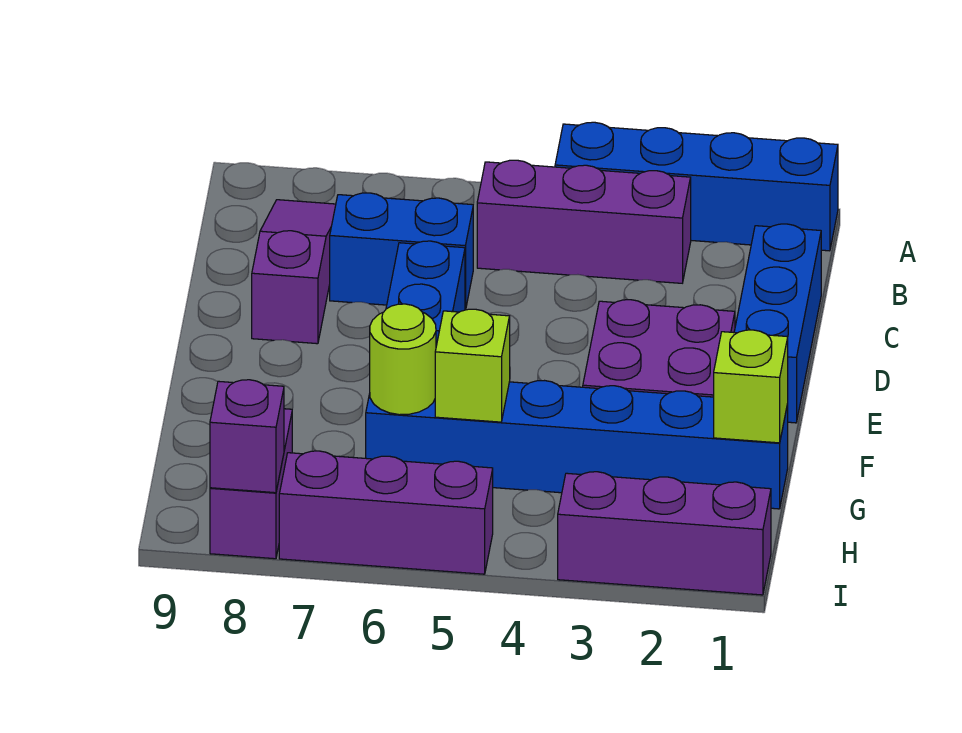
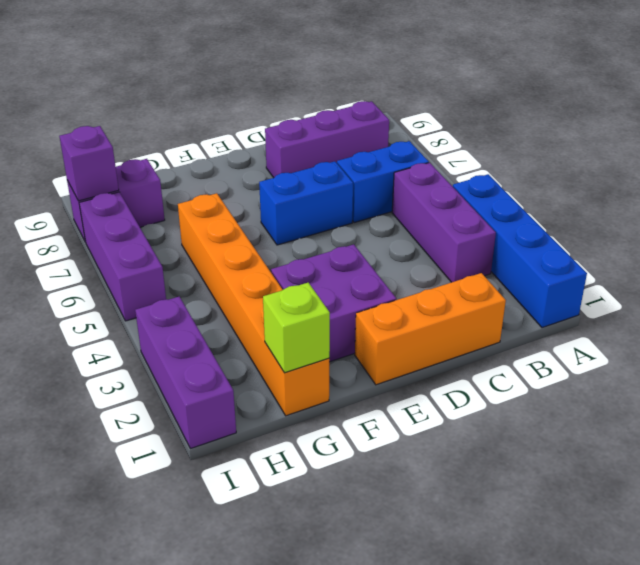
purple slope B8:D8 level 1 top D -> purple brick B8:D8 level 1
blue brick C1:E1 level 1 -> orange brick C1:E1 level 1
blue brick C6:C7 level 1 -> blue brick B6:C6 level 1
blue brick G1:G6 level 1 -> orange brick G1:G6 level 1
lime brick G5 level 2 -> none
lime round brick G6 level 2 -> none

